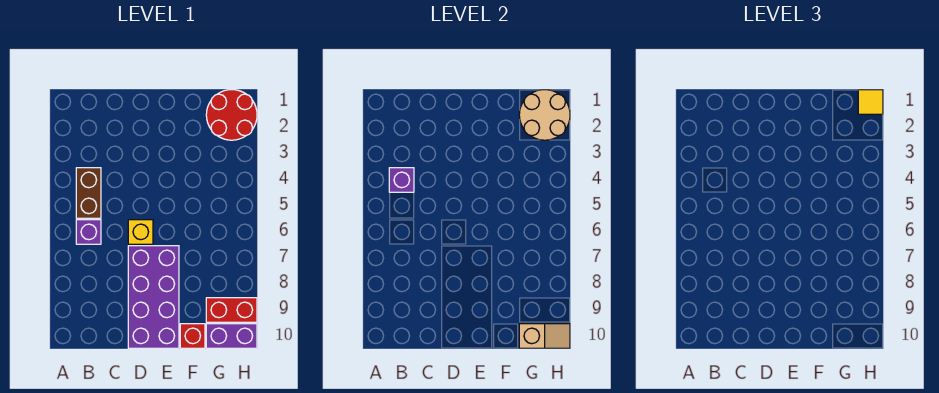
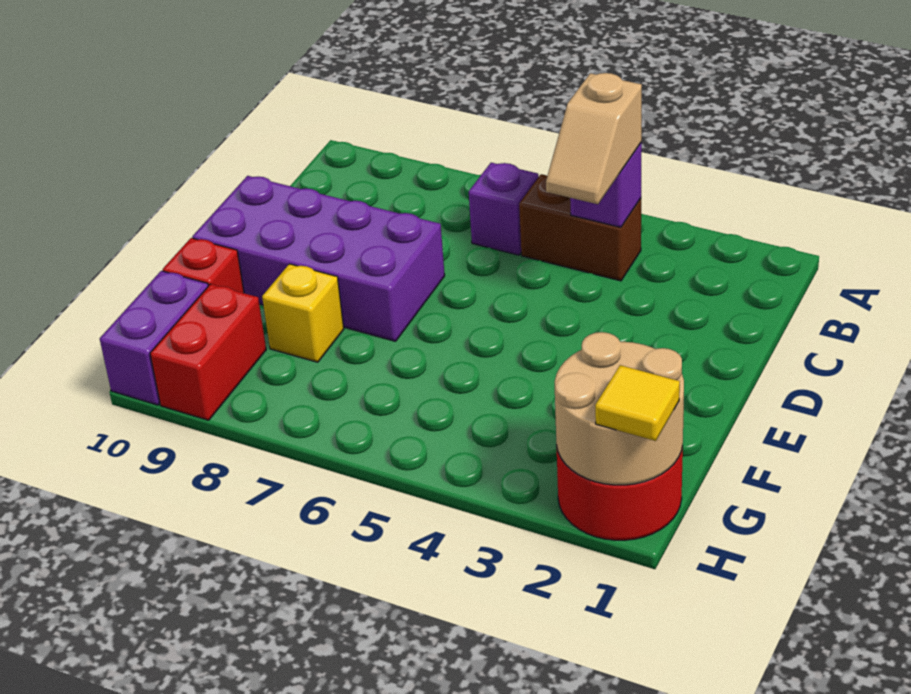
yellow brick D6 level 1 -> yellow brick F8 level 1
tan slope G10:H10 level 2 top G -> tan slope B4:C4 level 3 top B

